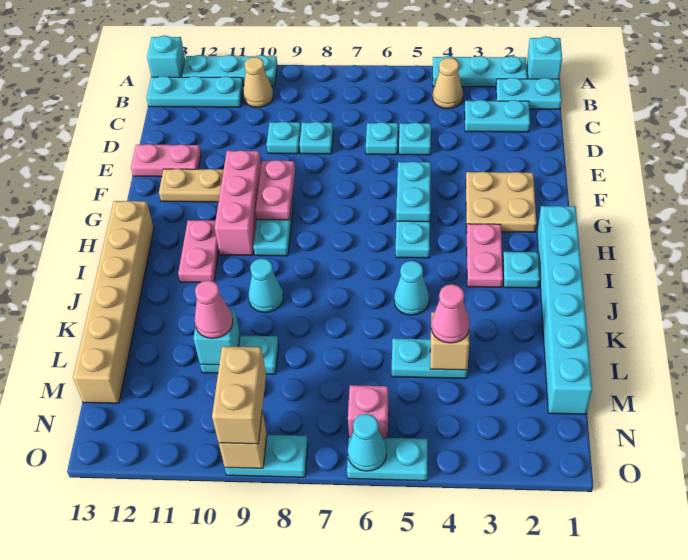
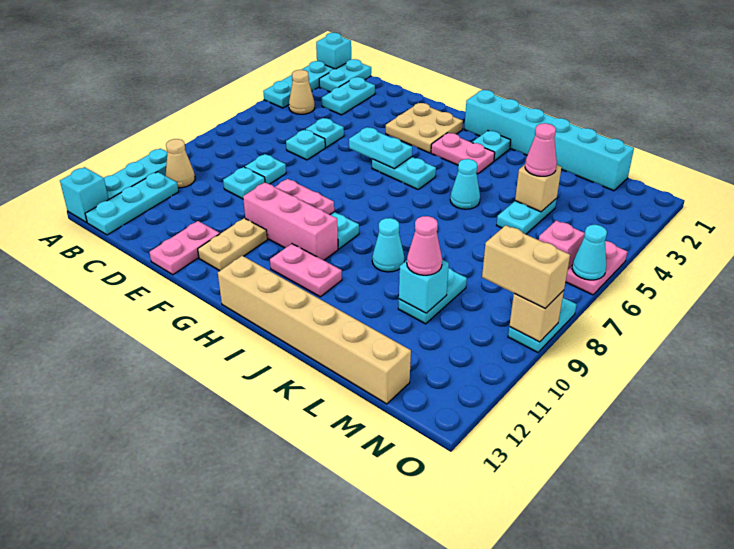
cyan plate O5:O6 level 1 -> pink plate O5:O6 level 1

